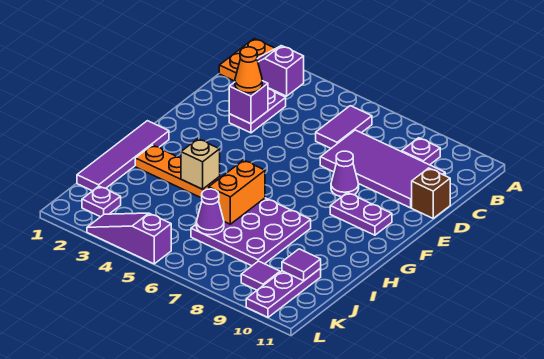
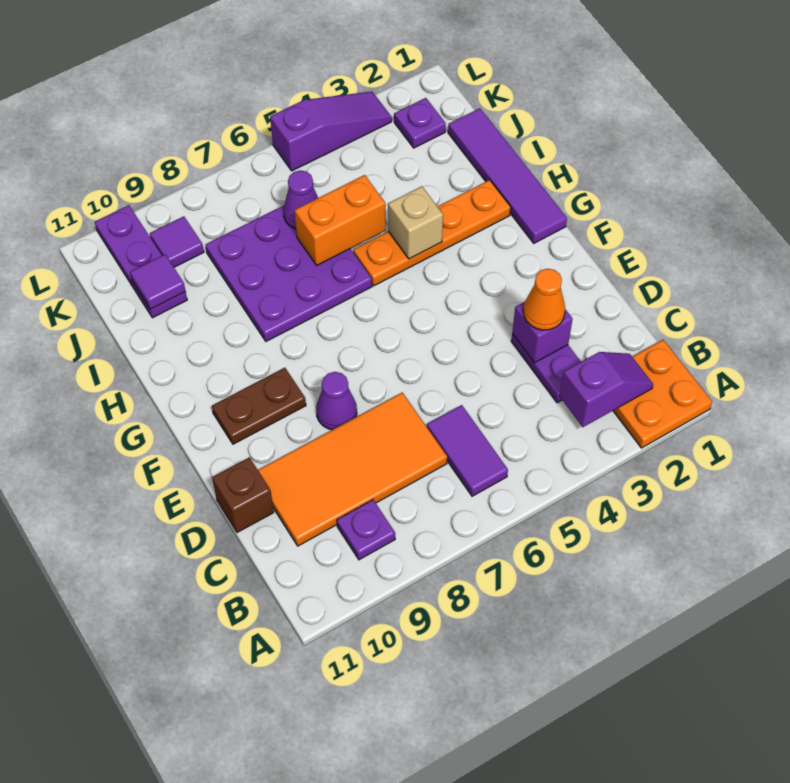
purple tile C7:D10 level 1 -> orange tile C7:D10 level 1
purple plate F9:F10 level 1 -> brown plate F9:F10 level 1
orange brick H6:I6 level 2 -> orange brick I5:I6 level 2

